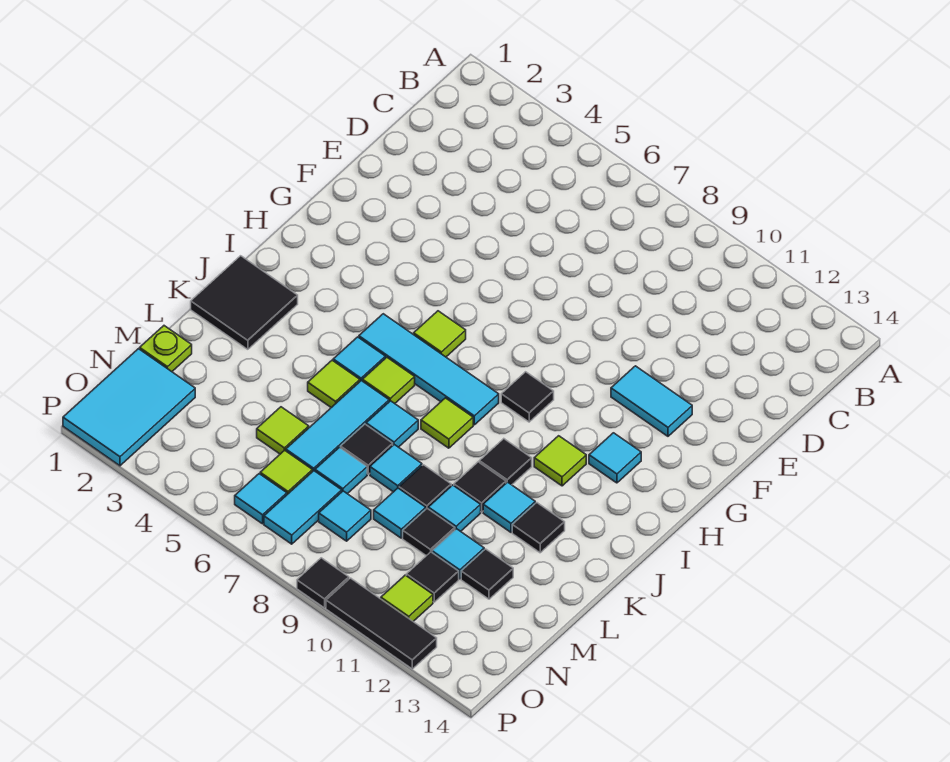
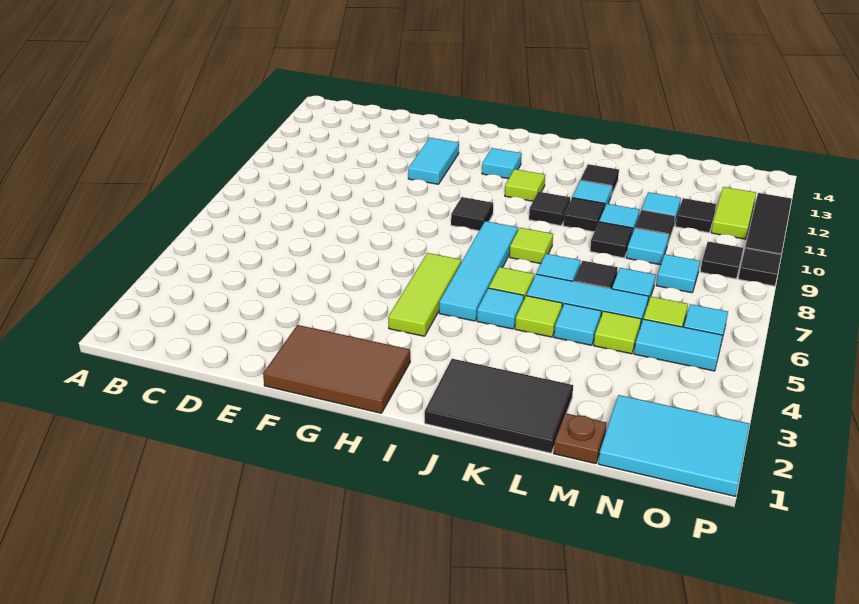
none -> brown tile F1:H2 level 1
lime tile H6 level 1 -> lime tile H4:H6 level 1
black tile J1:K2 level 1 -> black tile J1:L2 level 1
cyan tile L8 level 1 -> cyan tile L5 level 1
lime plate M1 level 1 -> brown plate M1 level 1
black tile M12 level 1 -> black tile O9 level 1
cyan tile N7:O7 level 1 -> cyan tile N5:O5 level 1
lime tile O11 level 1 -> lime tile O11:O12 level 1

